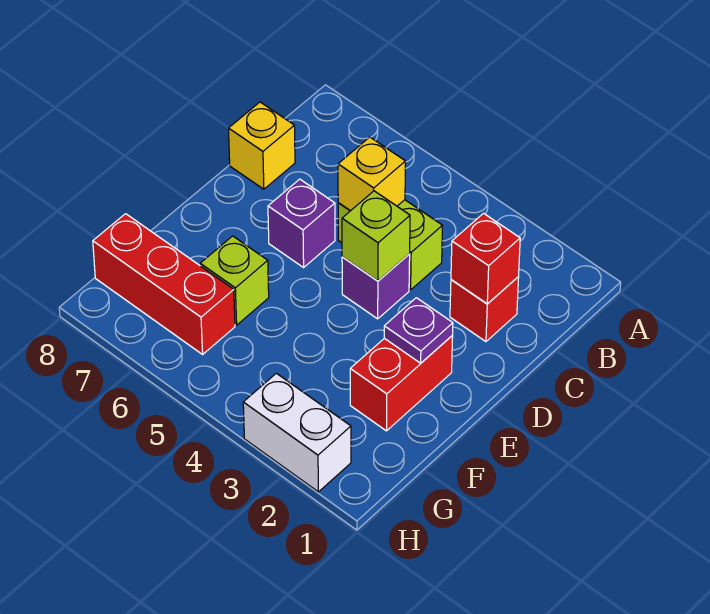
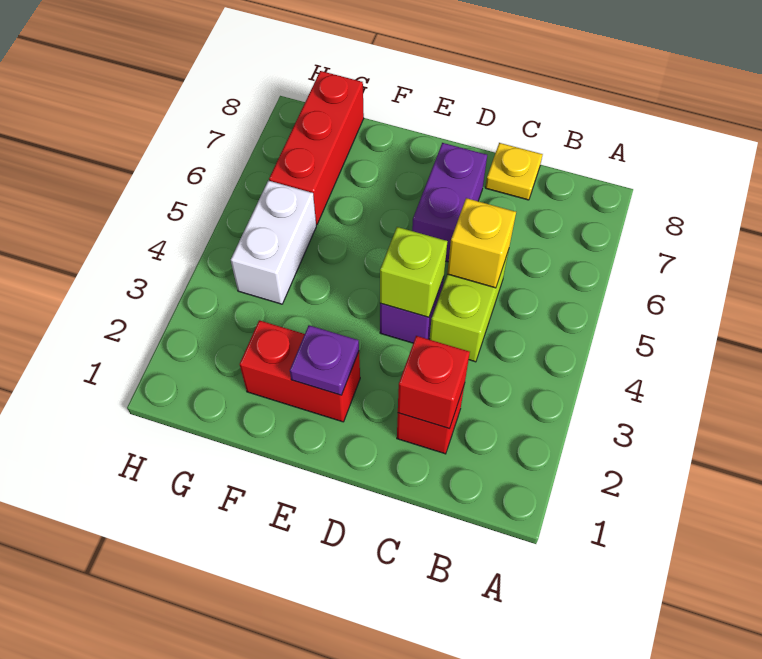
yellow brick C8 level 1 -> yellow plate C8 level 1
purple brick D6 level 1 -> purple brick D6:D7 level 1
lime brick F6 level 1 -> none
white brick H2:H3 level 1 -> white brick G4:G5 level 1

